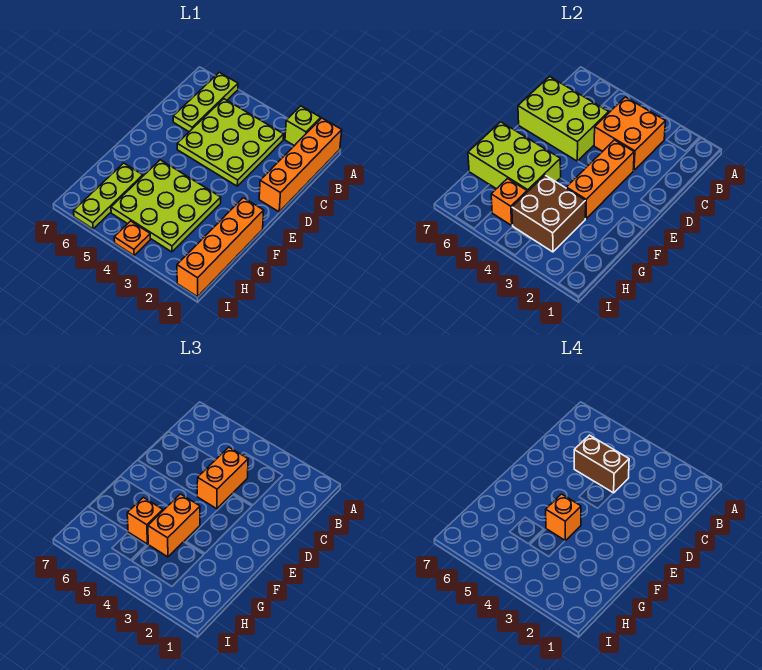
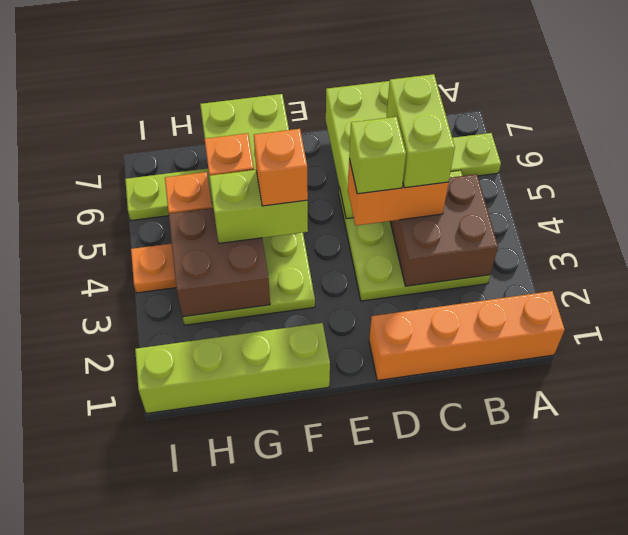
lime brick A2 level 1 -> lime brick D4 level 4
orange brick B3:C4 level 2 -> brown brick B3:C4 level 2
brown brick C4:C5 level 4 -> lime brick C4:C5 level 4
orange brick D3:F3 level 2 -> none
orange brick F1:I1 level 1 -> lime brick F1:I1 level 1
orange brick F4:G4 level 3 -> lime brick F4:G4 level 3

